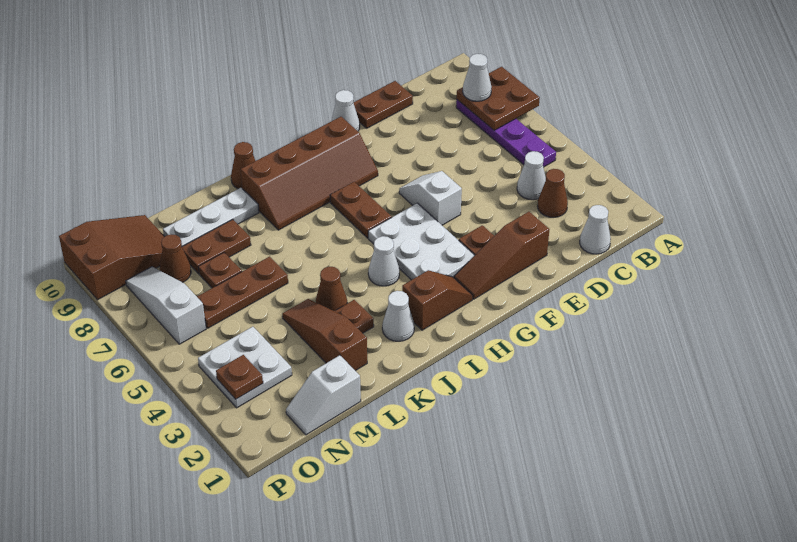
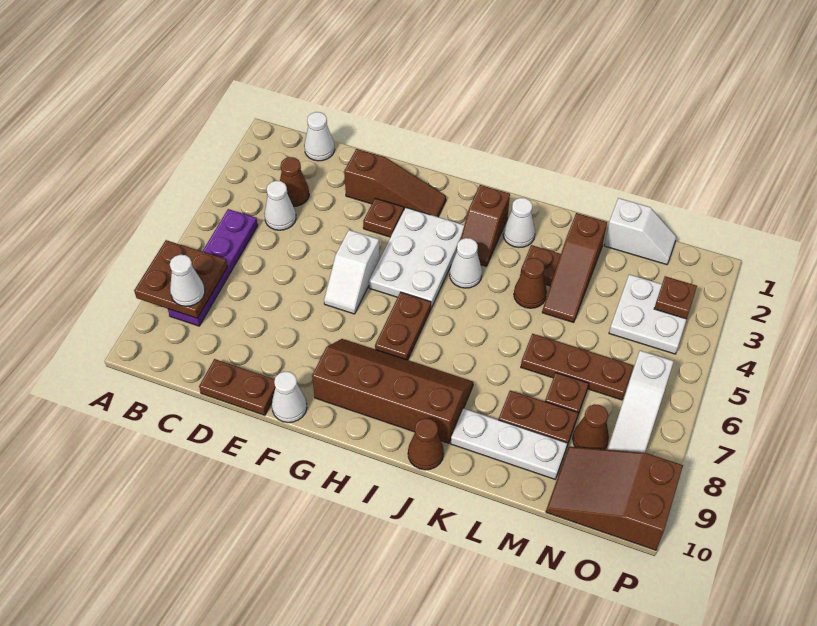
brown slope H2:I2 level 1 top I -> brown slope I2:I3 level 1 top 2

